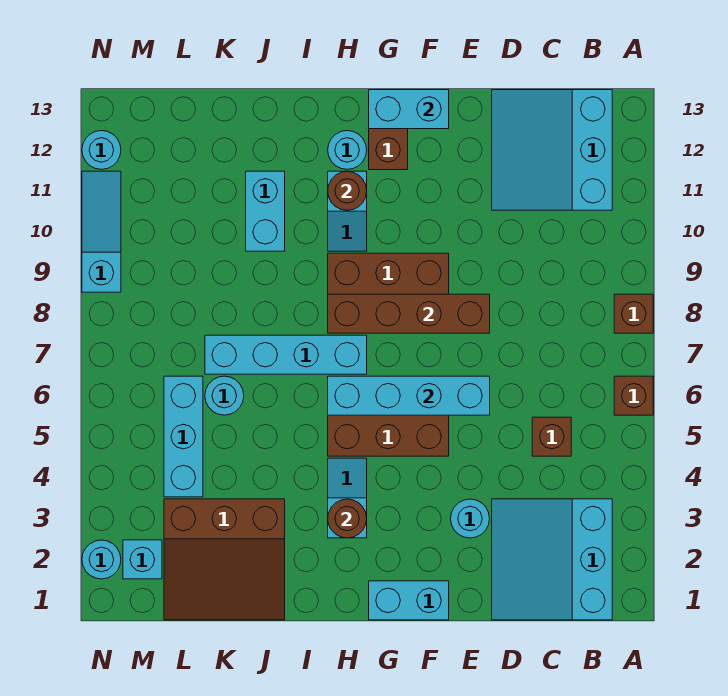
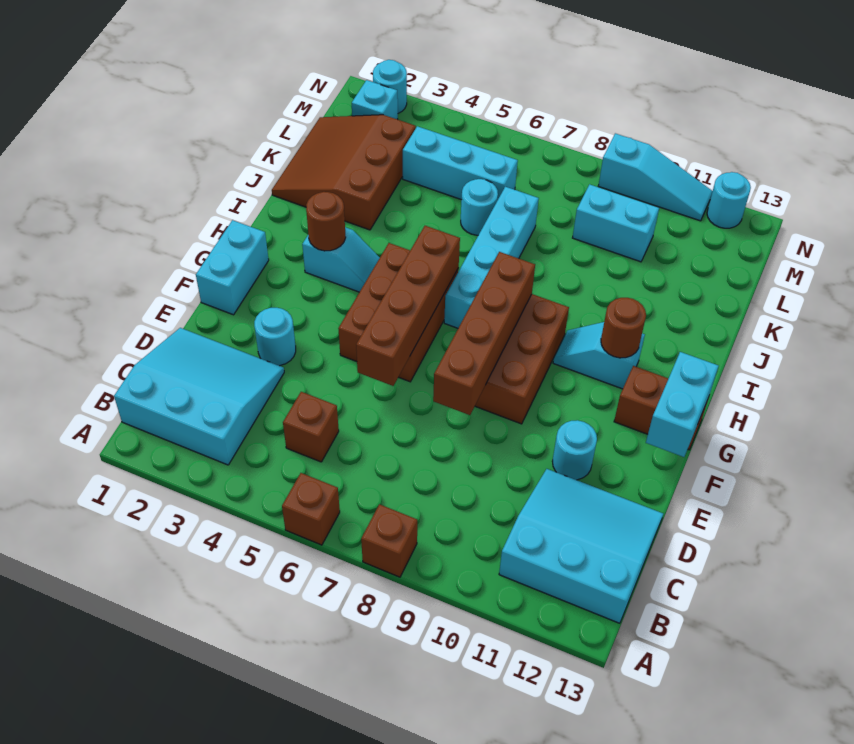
cyan brick E6:H6 level 2 -> brown brick E6:H6 level 2
cyan round brick H12 level 1 -> cyan round brick E11 level 1
cyan brick J10:J11 level 1 -> cyan brick L9:L10 level 1

